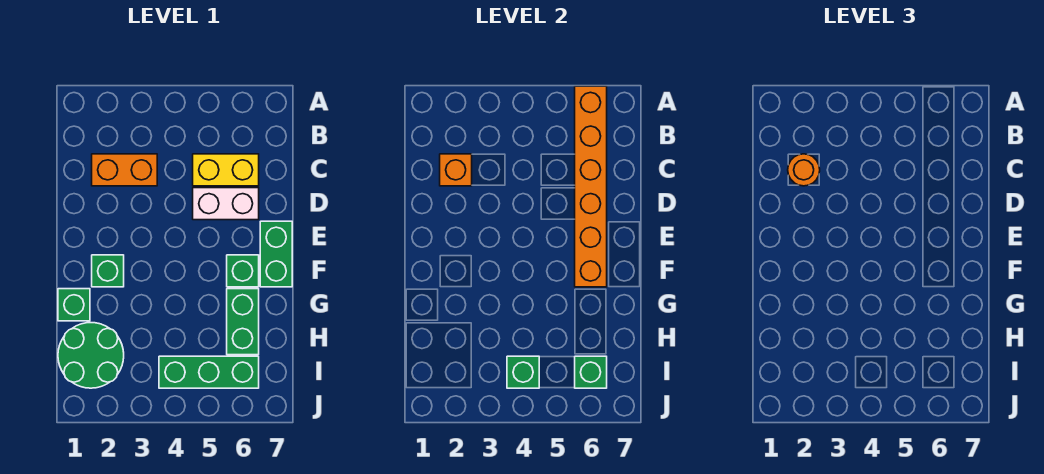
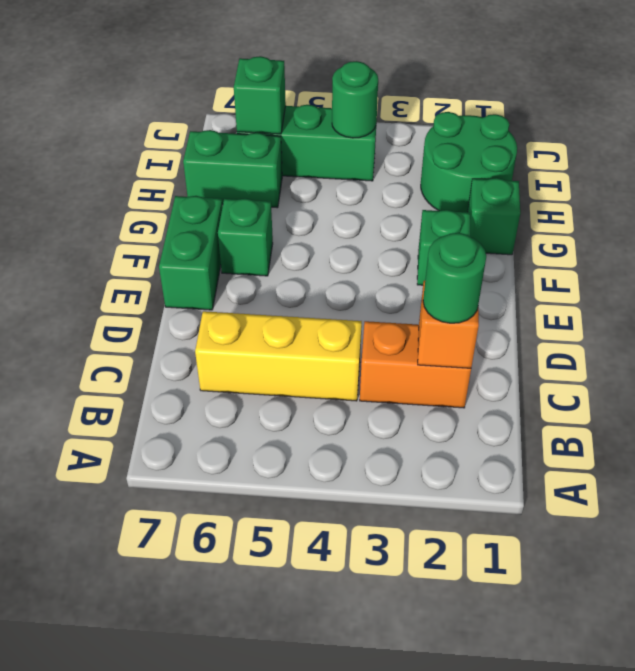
orange brick A6:F6 level 2 -> none
orange round brick C2 level 3 -> green round brick C2 level 3
yellow brick C5:C6 level 1 -> yellow brick C4:C6 level 1
white brick D5:D6 level 1 -> none
green brick G6:H6 level 1 -> green brick H6:H7 level 1
green brick I4 level 2 -> green round brick I4 level 2

